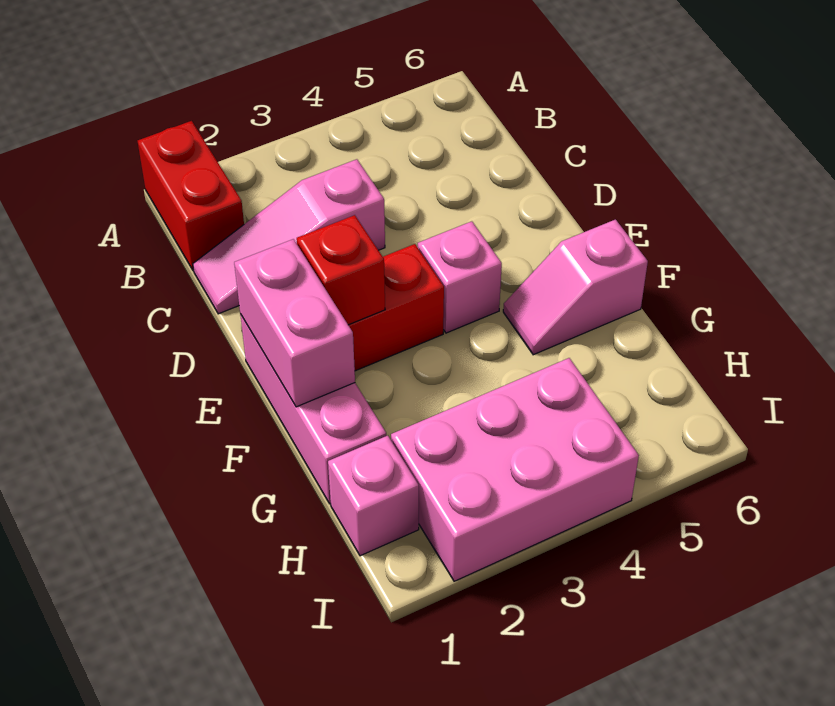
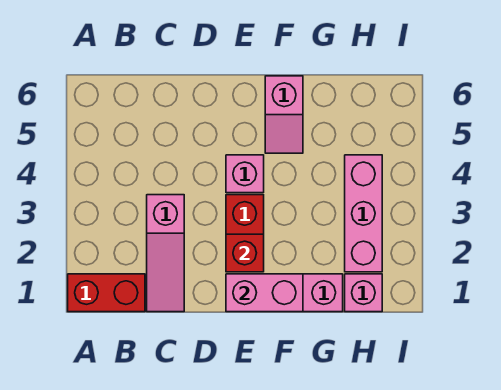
pink brick H2:I4 level 1 -> pink brick H2:H4 level 1

